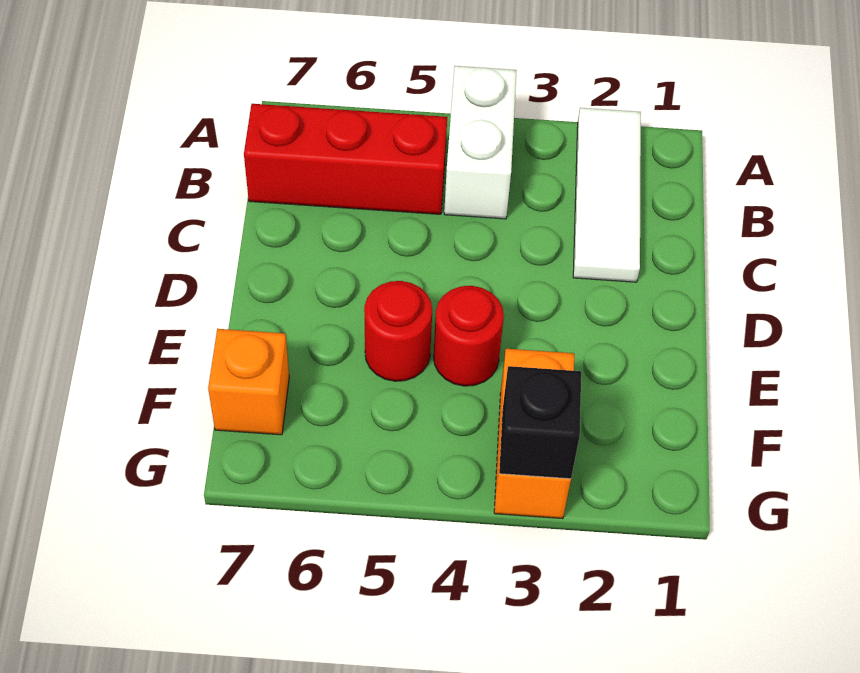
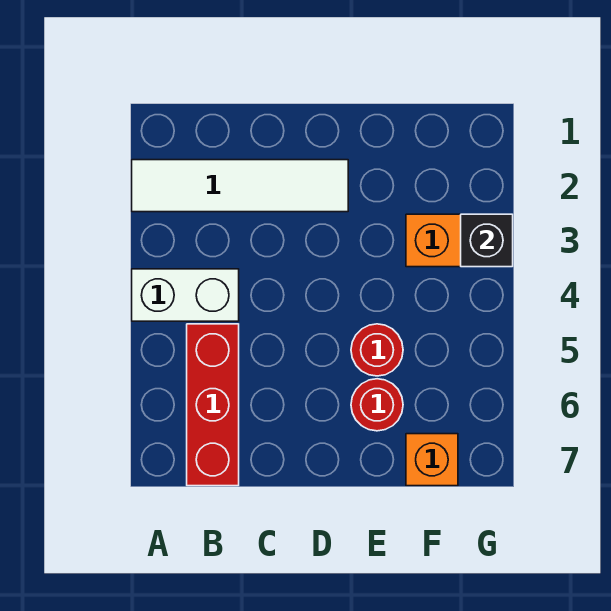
white tile A2:C2 level 1 -> white tile A2:D2 level 1
red round brick E4 level 1 -> red round brick E6 level 1

